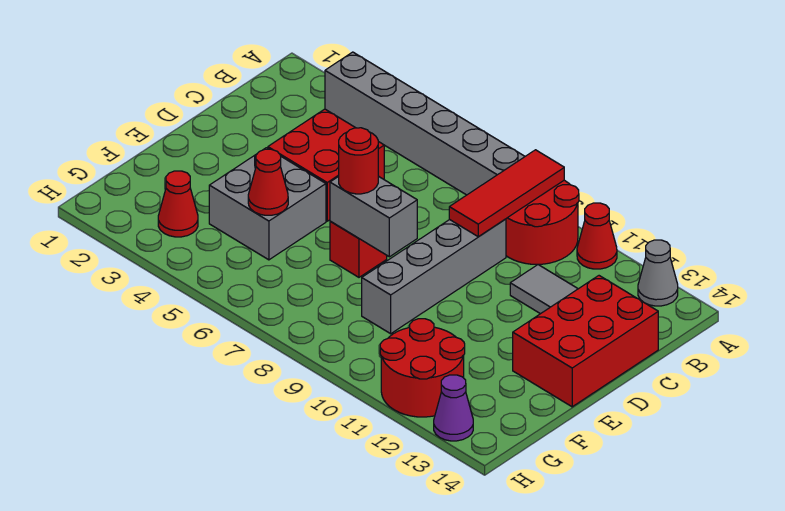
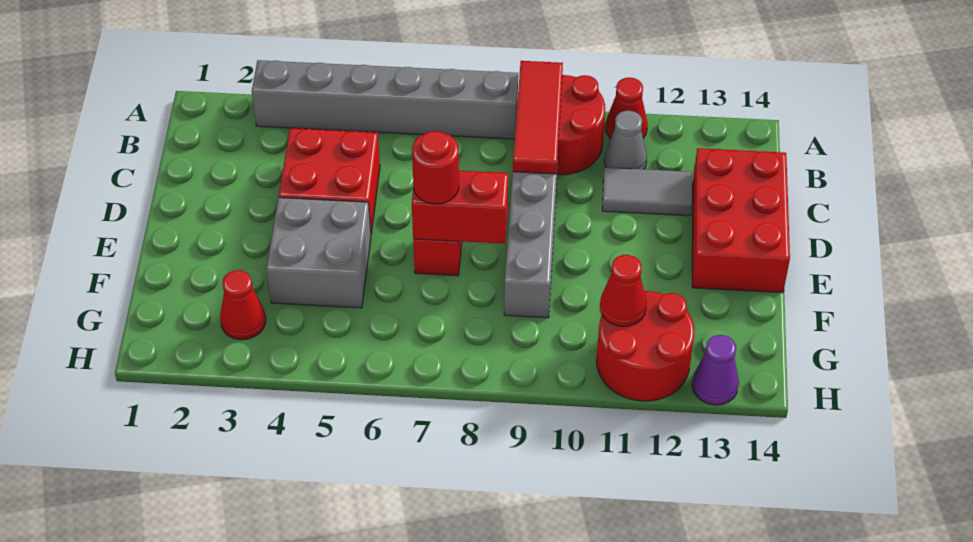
grey cone A13 level 1 -> grey cone B11 level 1
grey brick E7:E8 level 2 -> red brick E7:E8 level 2
red cone F5 level 2 -> red cone G11 level 2

